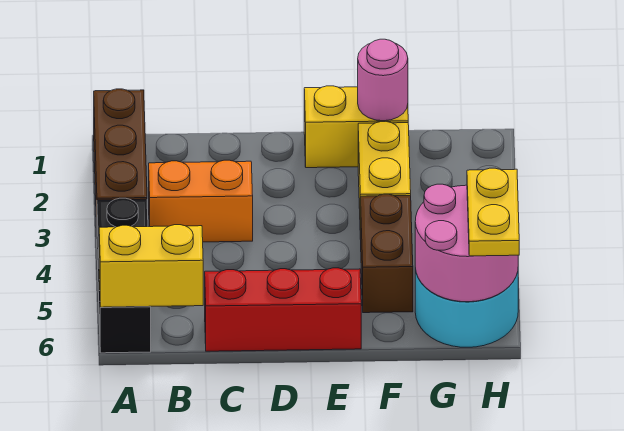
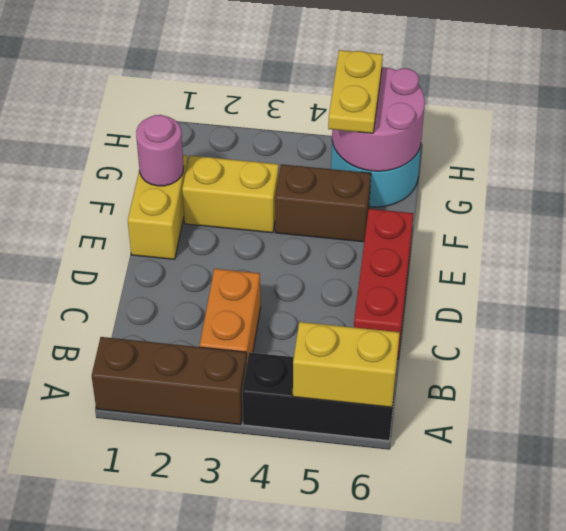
yellow brick A6:B6 level 2 -> yellow brick A5:A6 level 2
yellow plate H5:H6 level 3 -> yellow plate G5:H5 level 3

